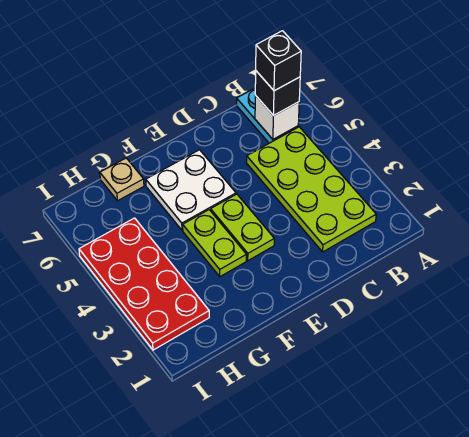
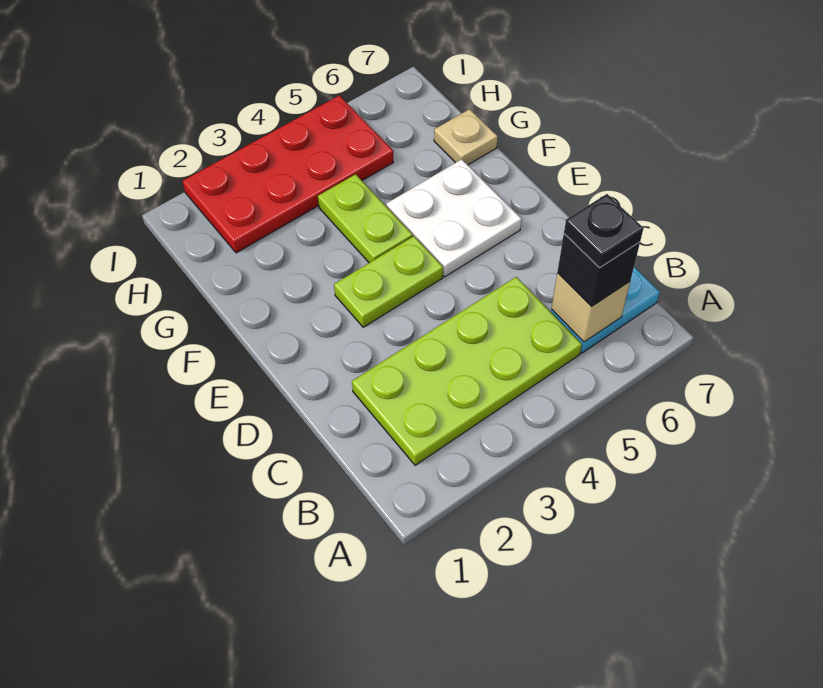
white brick B6 level 2 -> tan brick B6 level 2
black brick B6 level 4 -> black plate B6 level 4
lime plate F3:F4 level 1 -> lime plate F4:G4 level 1

